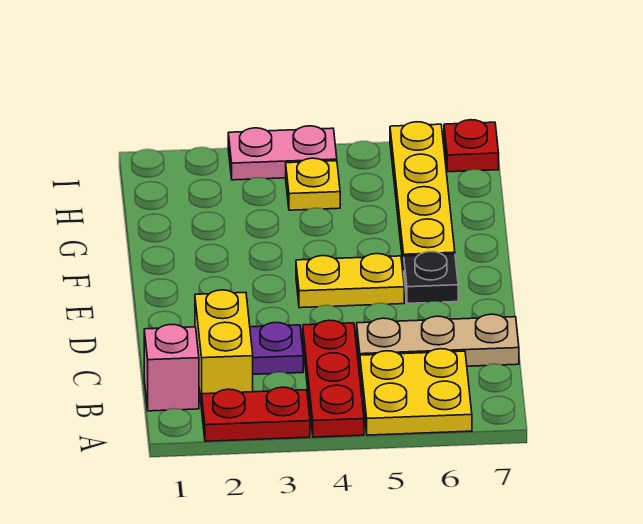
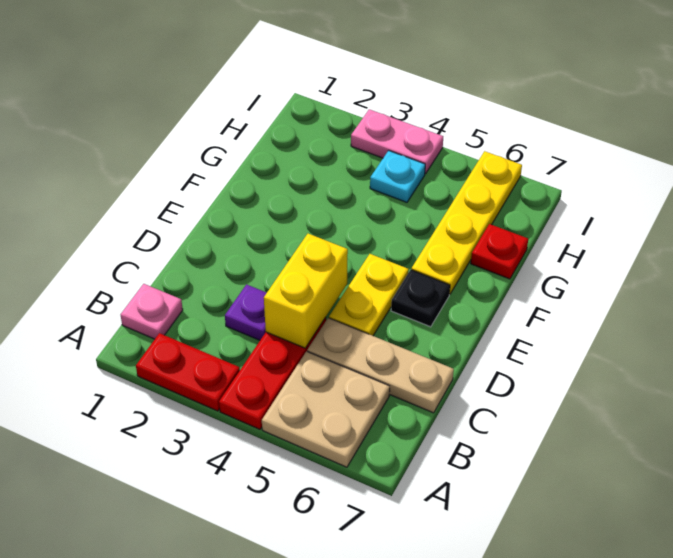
yellow plate A5:B6 level 1 -> tan plate A5:B6 level 1
pink brick B1 level 1 -> pink plate B1 level 1
yellow brick B2:C2 level 1 -> yellow brick C4:D4 level 2
yellow plate E4:E5 level 1 -> yellow plate D5:E5 level 1
yellow plate H4 level 1 -> cyan plate H4 level 1
red plate I7 level 1 -> red plate G7 level 1

